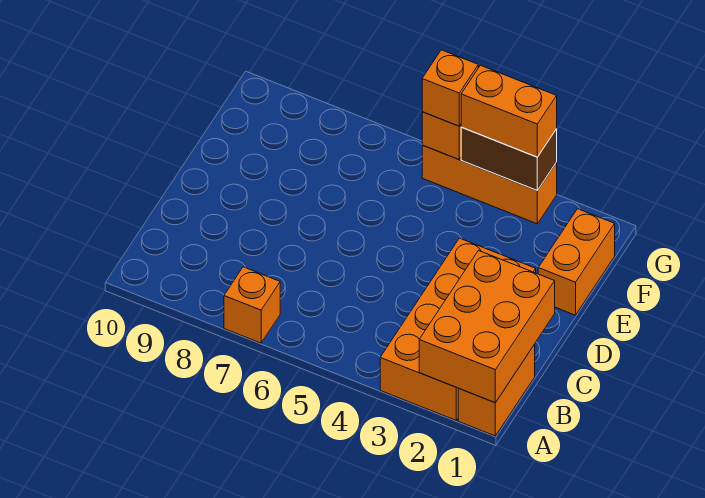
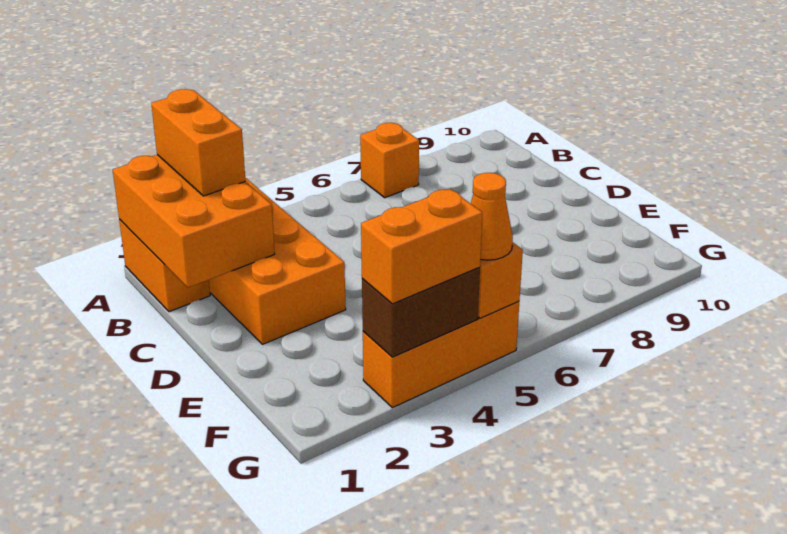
orange brick E1:F1 level 1 -> orange brick A2:B2 level 3
orange brick G5 level 3 -> orange cone G5 level 3

